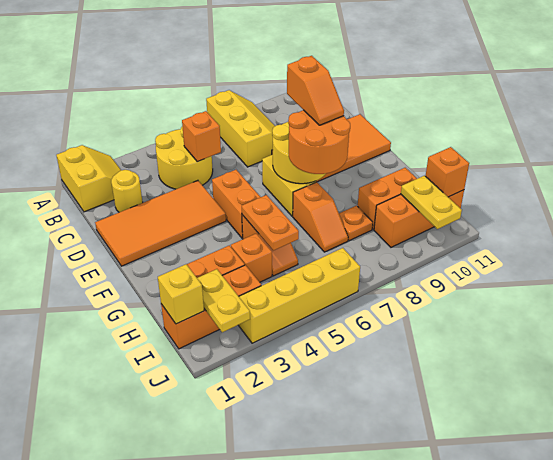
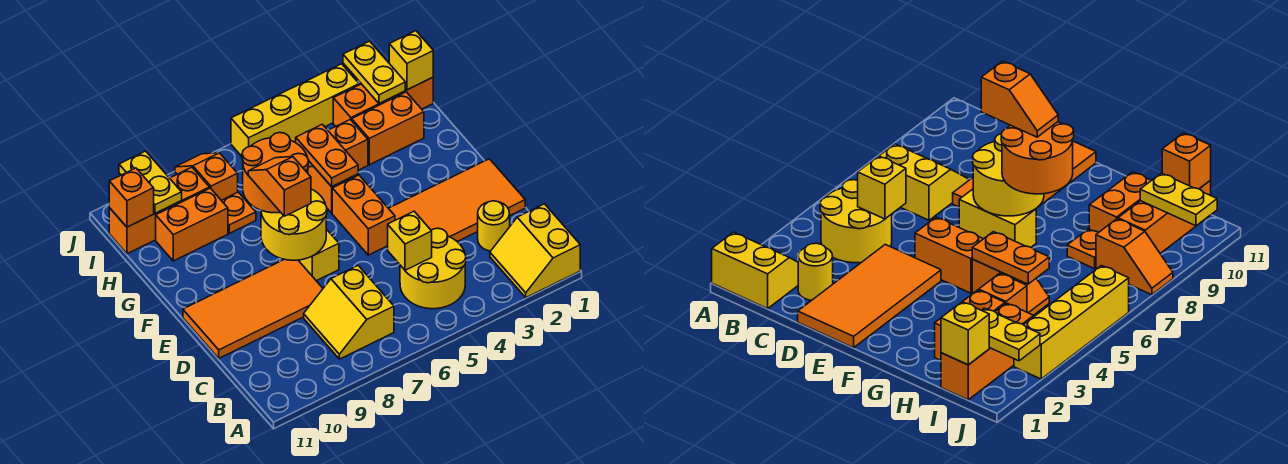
yellow slope A7:C8 level 1 top 7 -> yellow slope B7:C8 level 1 top 7
orange brick C5 level 2 -> yellow brick C5 level 2
orange slope G7:H7 level 1 top G -> orange slope I8:J8 level 1 top I

